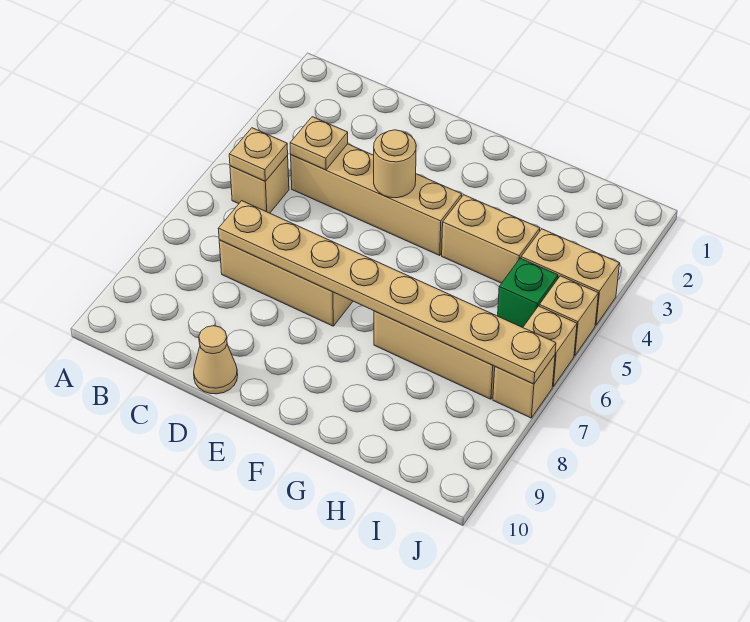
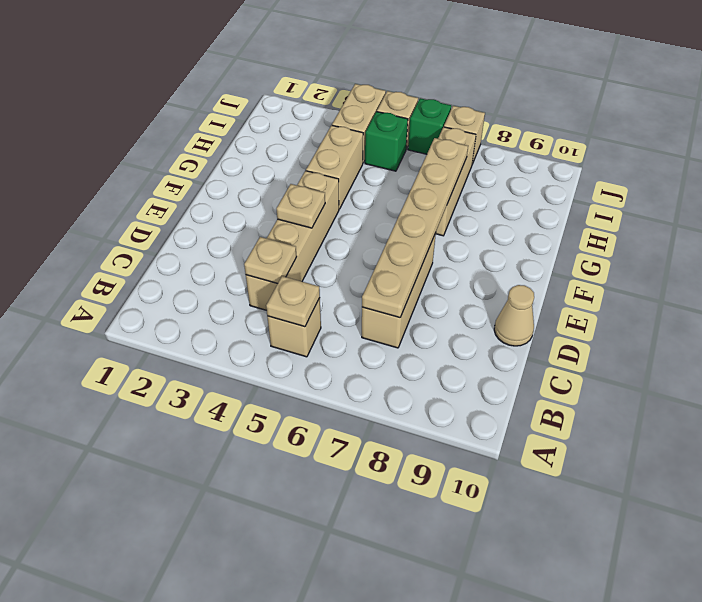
tan plate C7:J7 level 2 -> tan plate C7:H7 level 2
tan round brick E4 level 2 -> tan plate E4 level 2
tan brick J6 level 1 -> green brick J6 level 1

